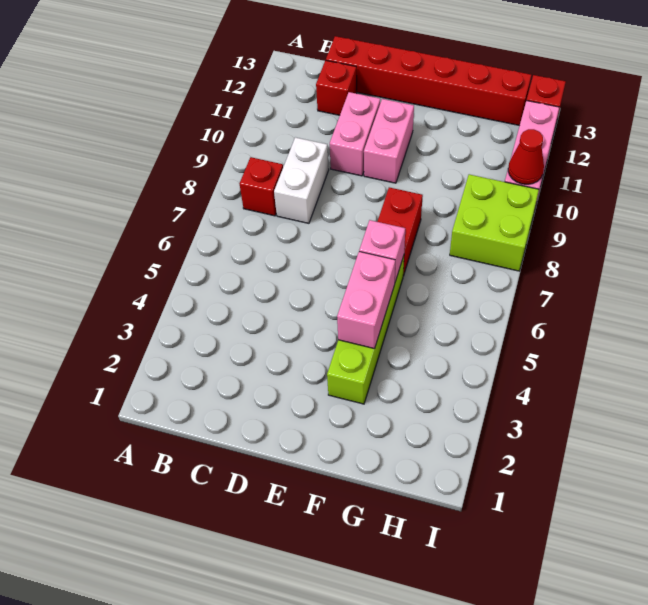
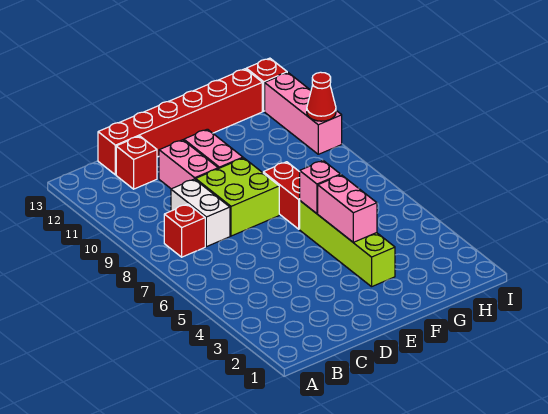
lime brick H8:I9 level 1 -> lime brick D8:E9 level 1

